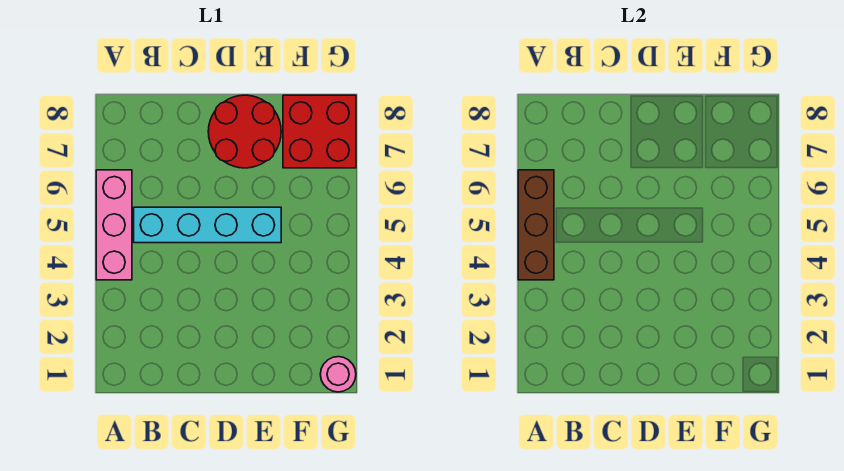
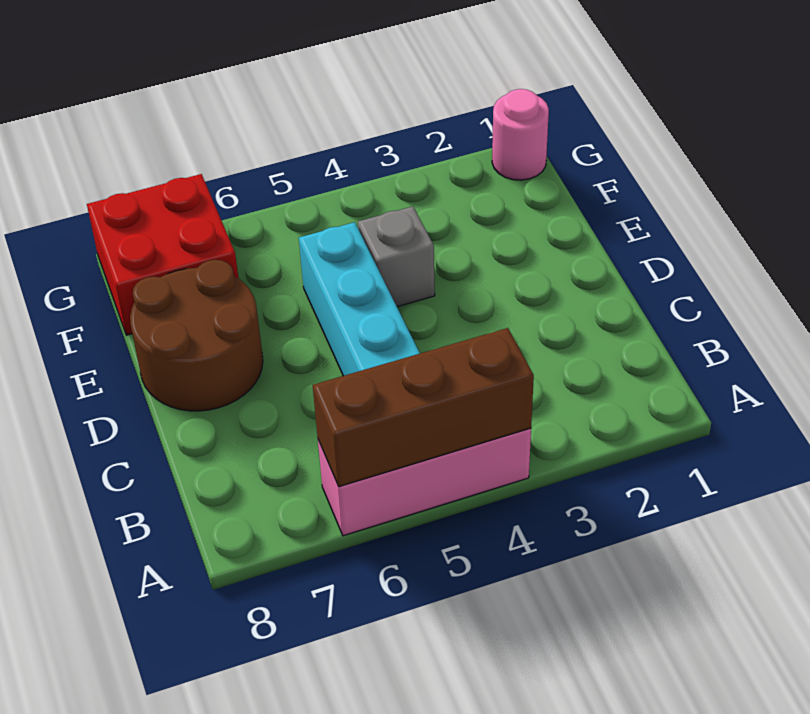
red round brick D7:E8 level 1 -> brown round brick D7:E8 level 1
none -> grey brick E4 level 1

